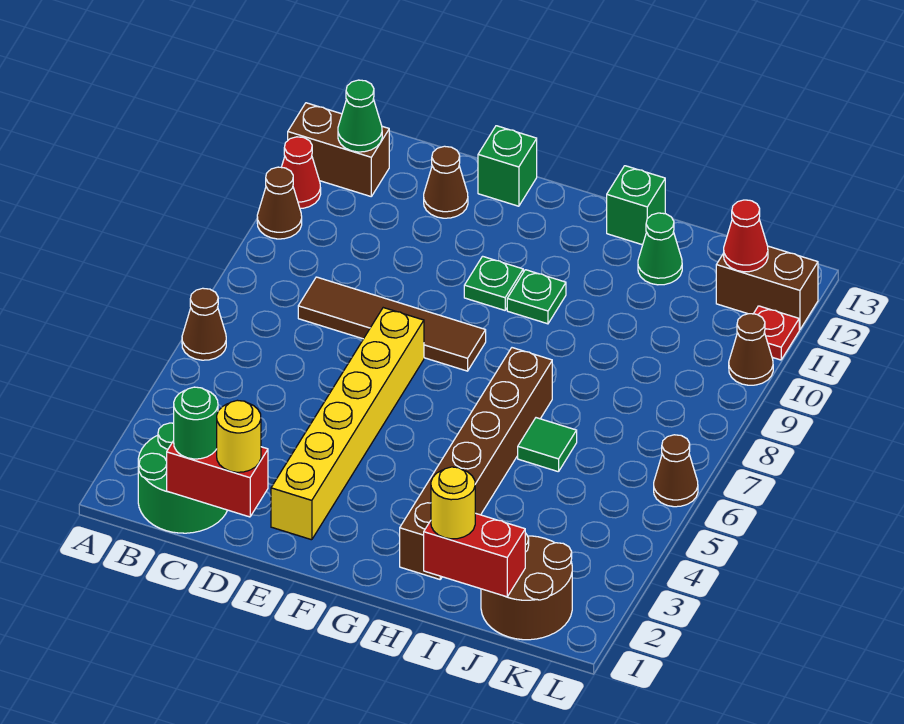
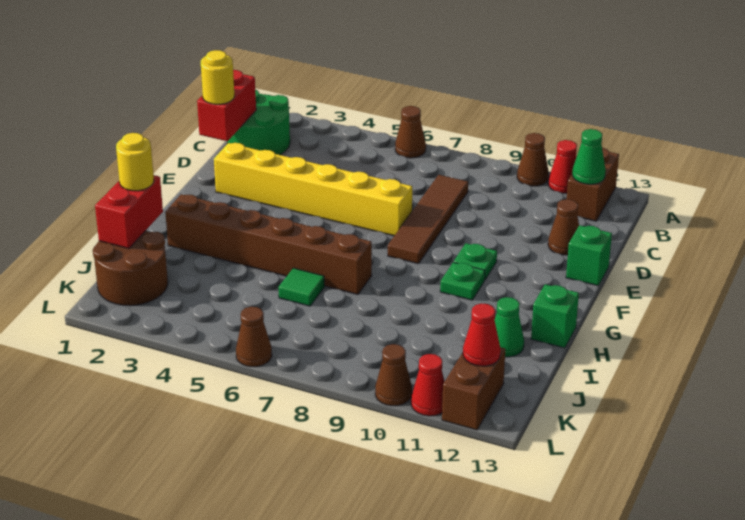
green round brick C1 level 3 -> none
red plate L11 level 1 -> red cone L11 level 1

